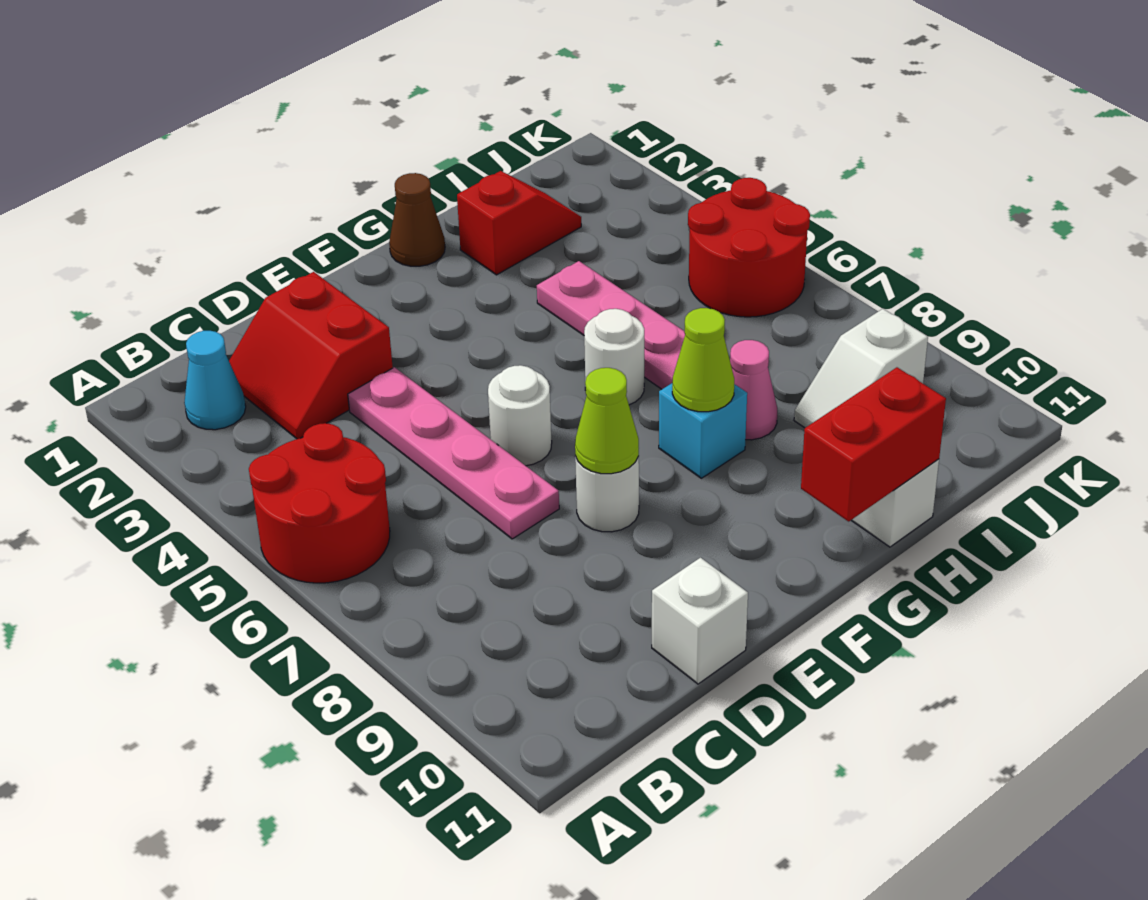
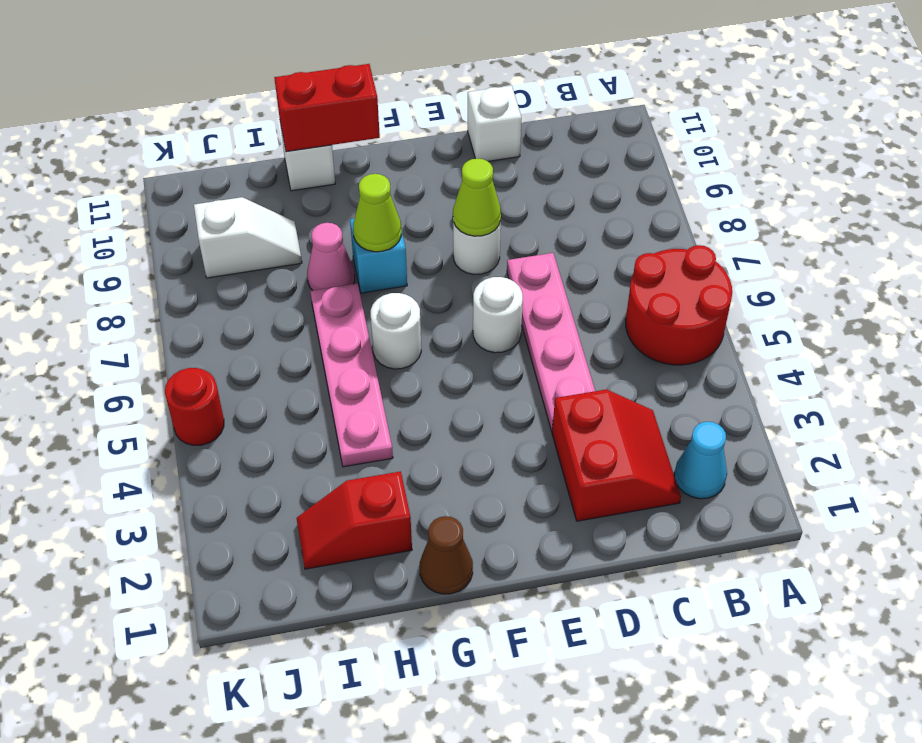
red round brick J5:K6 level 1 -> red round brick K5 level 1

